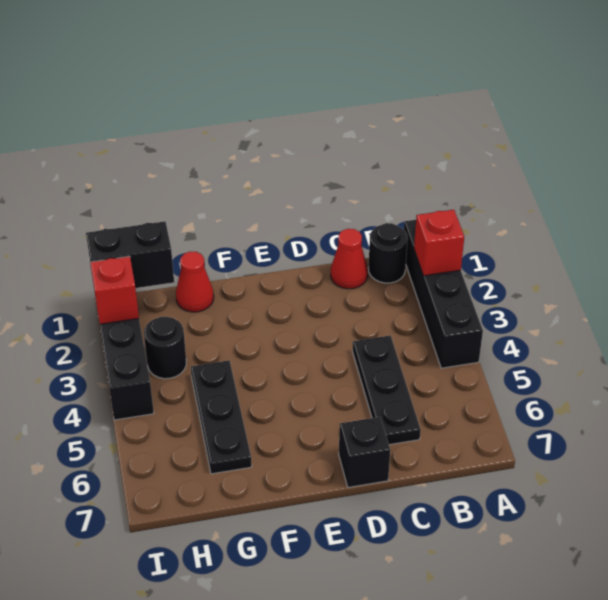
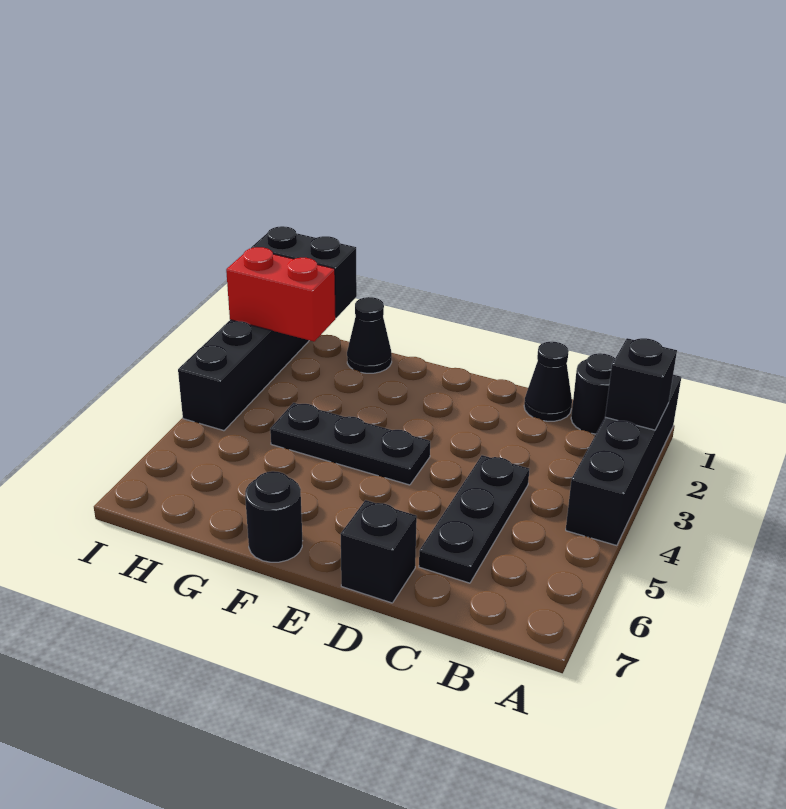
red brick A2 level 2 -> black brick A2 level 2
red cone C1 level 1 -> black cone C1 level 1
red cone G1 level 1 -> black cone G1 level 1
black plate G4:G6 level 1 -> black plate E4:G4 level 1
black round brick H3 level 1 -> black round brick F7 level 1
red brick I2 level 2 -> red brick H2:I2 level 2

